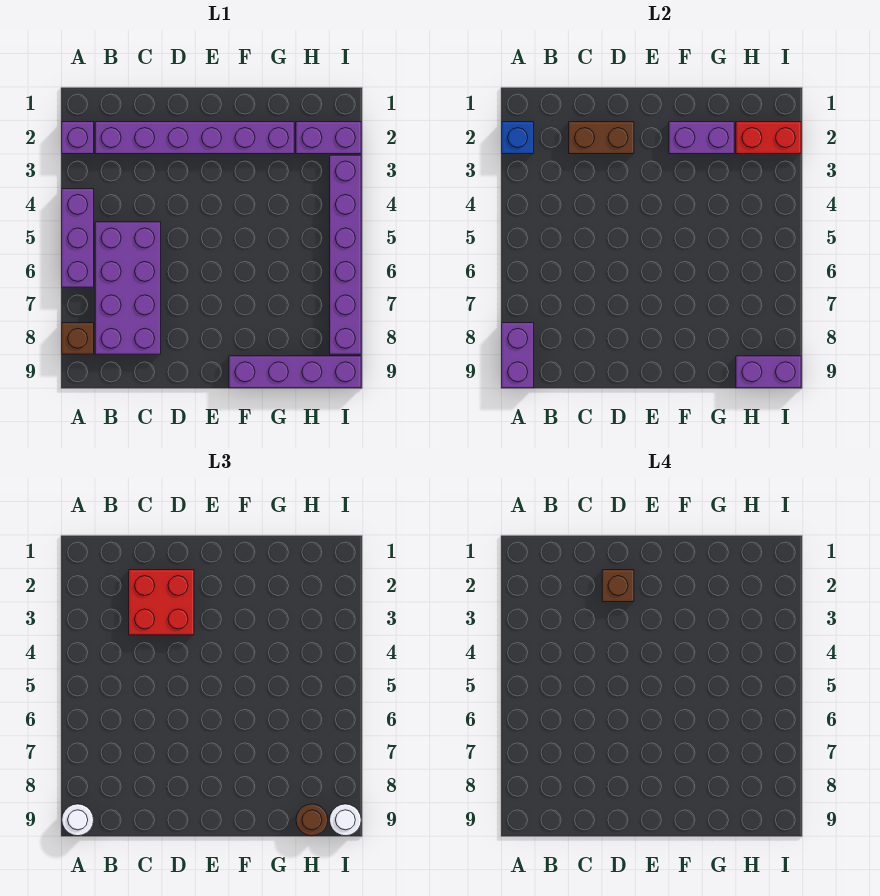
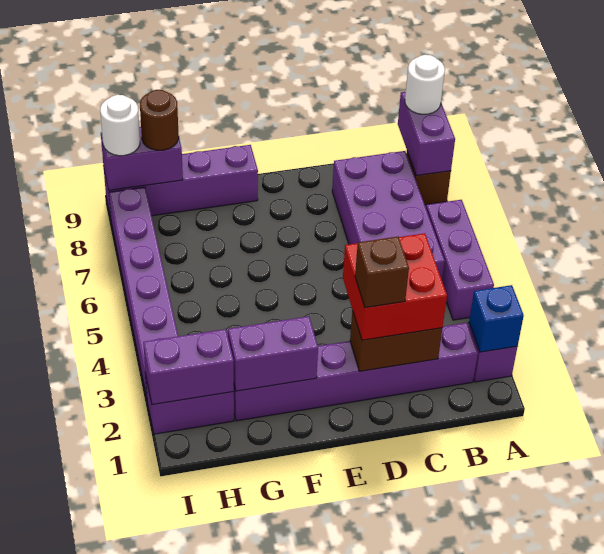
red brick H2:I2 level 2 -> purple brick H2:I2 level 2

